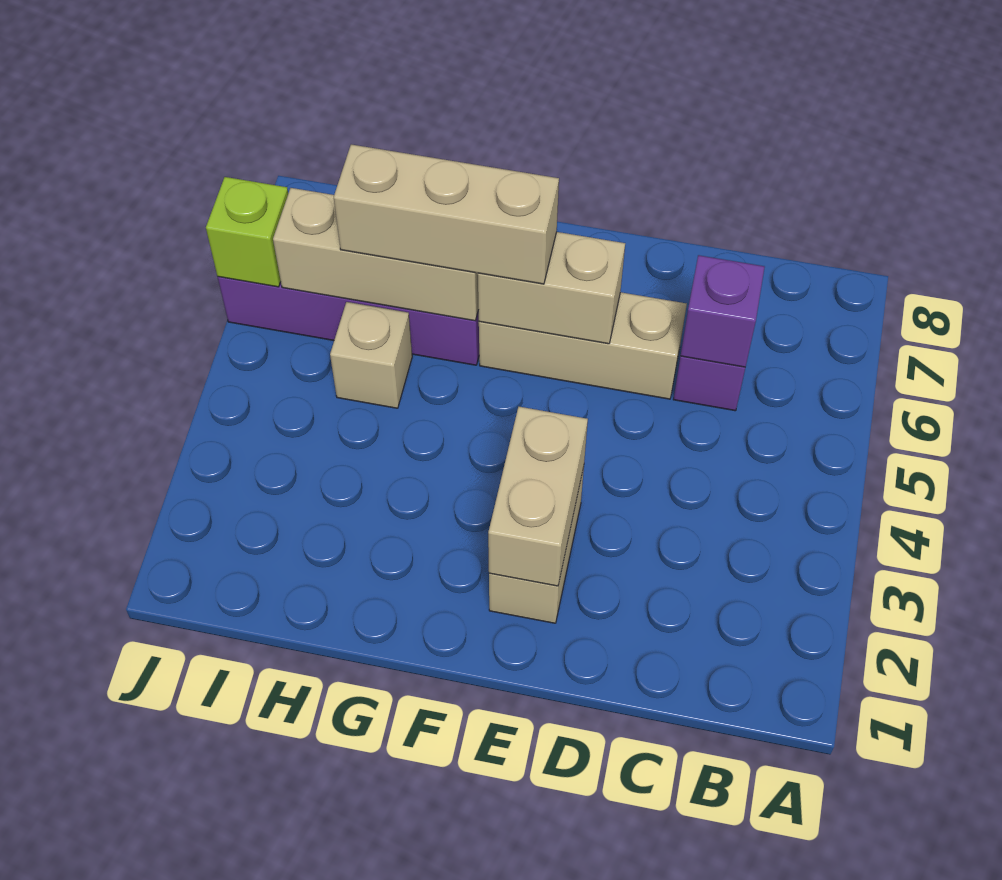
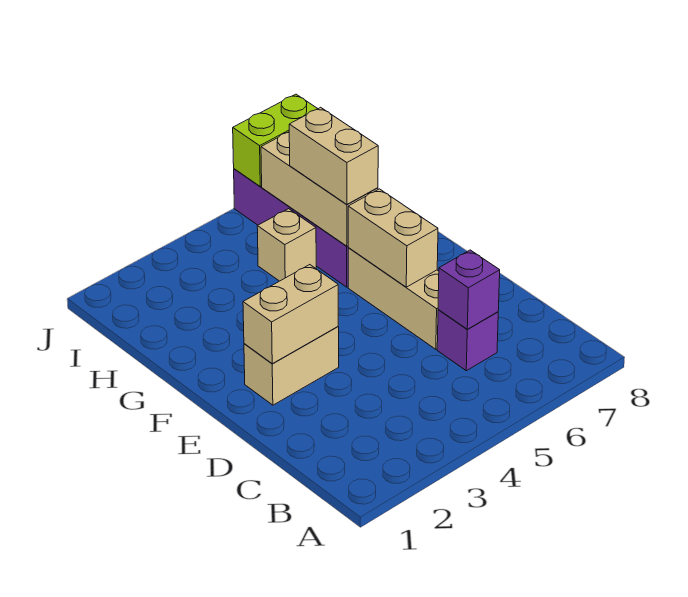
tan brick F6:H6 level 3 -> tan brick G6:H6 level 3
lime brick J6 level 2 -> lime brick J6:J7 level 2

